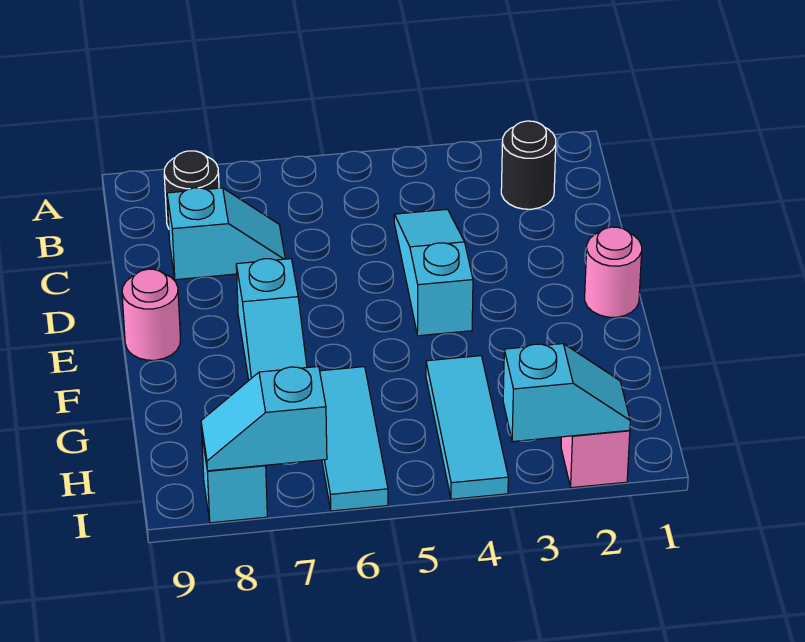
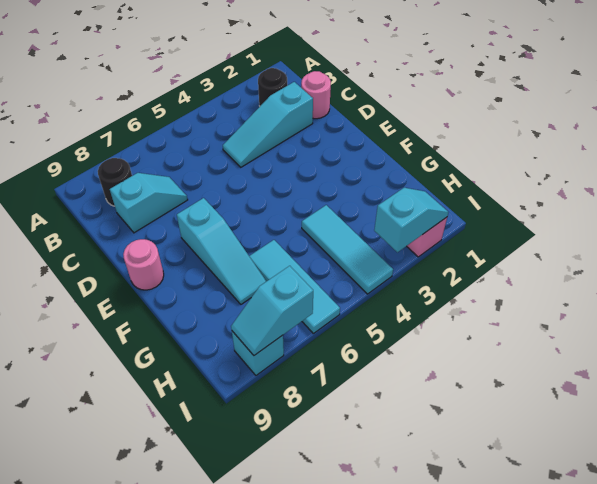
cyan slope C4:E4 level 1 top E -> cyan slope C2:C4 level 1 top 2
pink round brick E1 level 1 -> pink round brick C1 level 1

